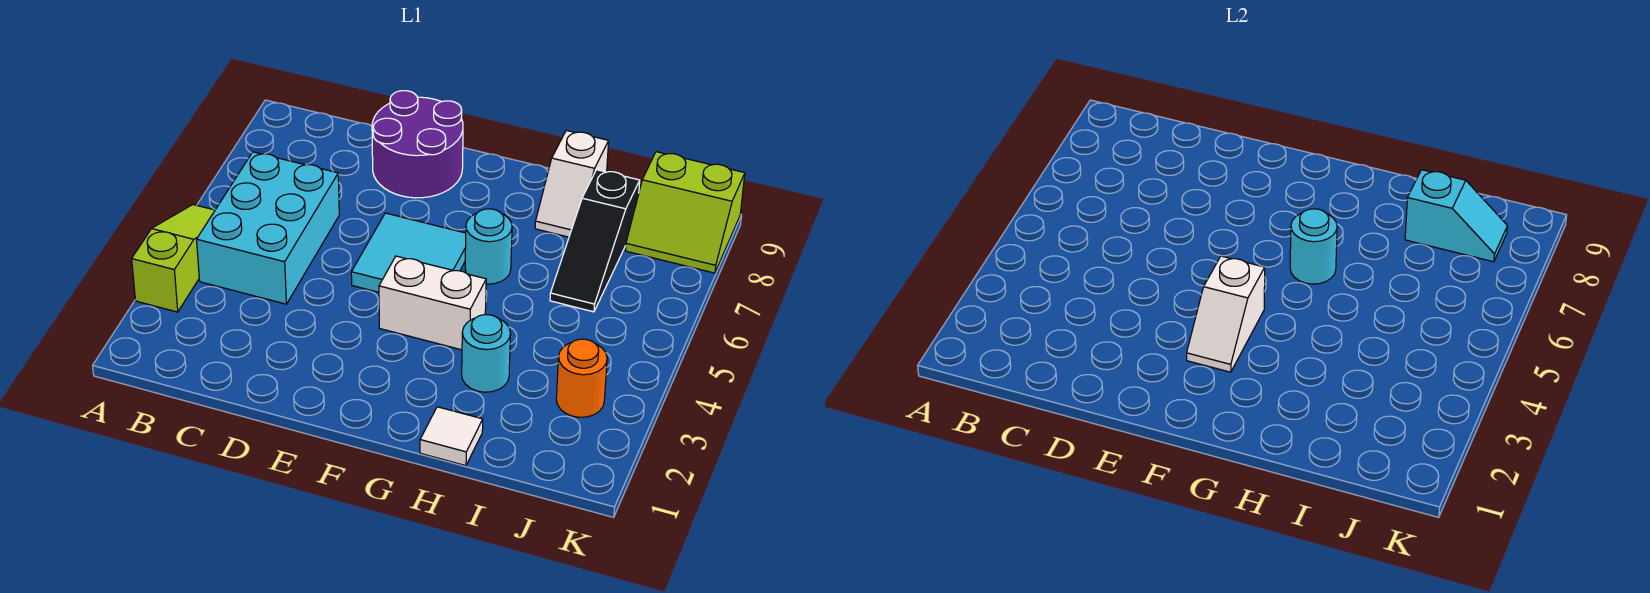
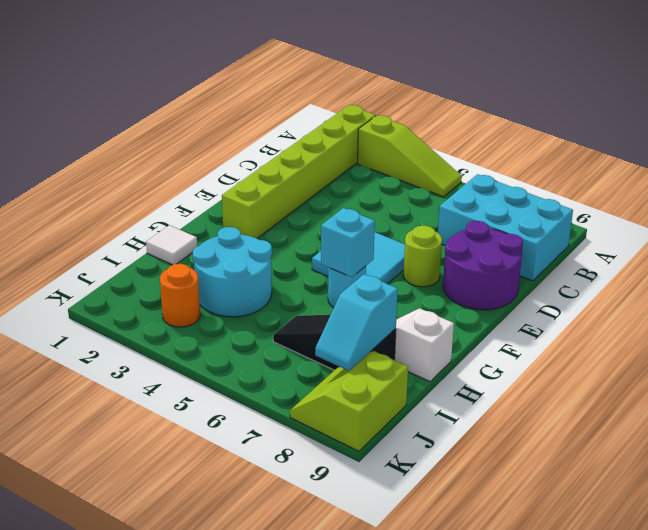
none -> lime brick A2:F2 level 1
cyan brick B4:C6 level 1 -> cyan brick B7:C9 level 1
none -> lime round brick E7 level 1
white slope F3:F4 level 2 top 4 -> none
white brick F4:G4 level 1 -> none
cyan round brick G6 level 2 -> cyan brick G6 level 2
cyan round brick H3 level 1 -> cyan round brick H3:I4 level 1

